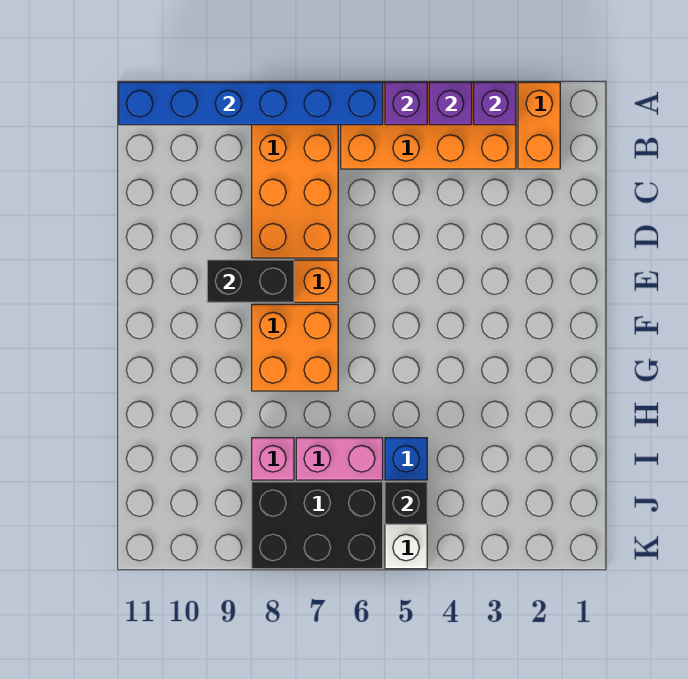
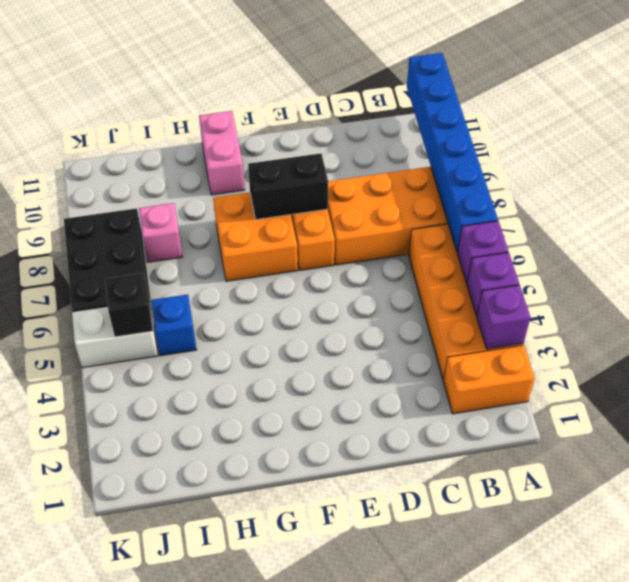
black brick E8:E9 level 2 -> black brick E8:F8 level 2
pink brick I6:I7 level 1 -> pink brick G10:G11 level 1

